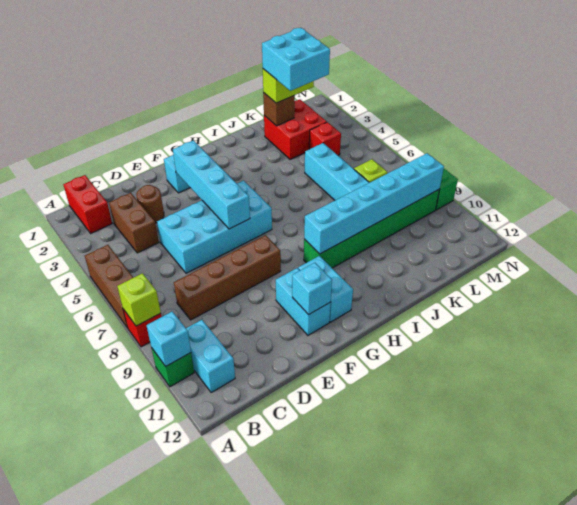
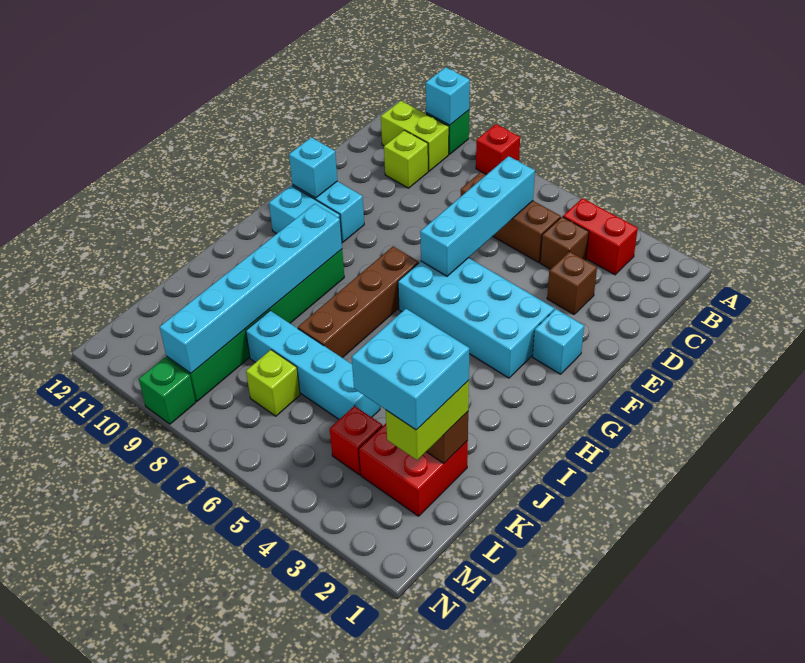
brown brick A5:A7 level 1 -> brown brick C5:C7 level 1
lime brick A8 level 2 -> lime brick C10 level 1
red brick B1:B2 level 1 -> red brick B3:B4 level 1
cyan brick B10:B11 level 1 -> lime brick B10:B11 level 1
brown brick C3:C4 level 1 -> brown brick C4 level 1
brown brick C8:F8 level 1 -> brown brick G7:J7 level 1
brown round brick D3 level 1 -> brown brick D3 level 1
cyan brick D5:G6 level 1 -> cyan brick F3:G6 level 1
cyan brick F3:F6 level 2 -> cyan brick C6:F6 level 2

